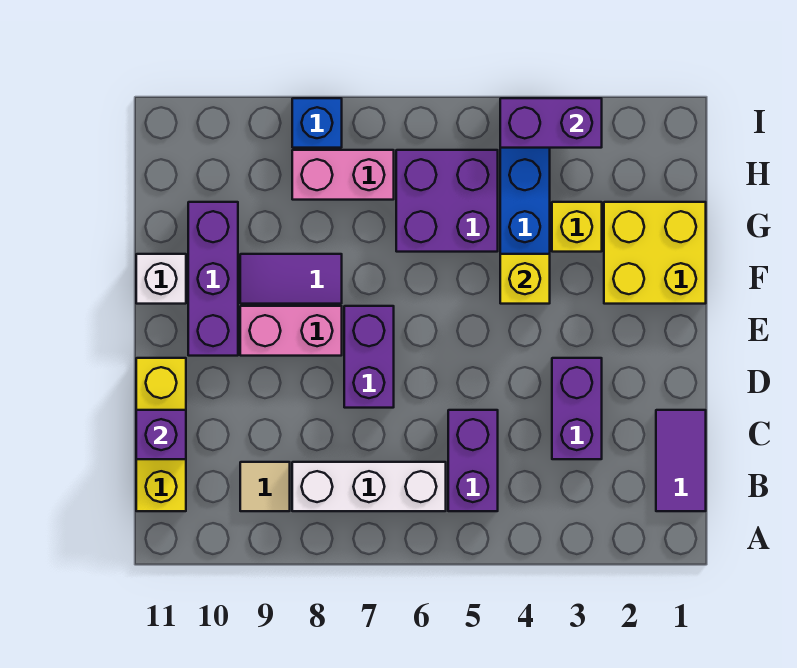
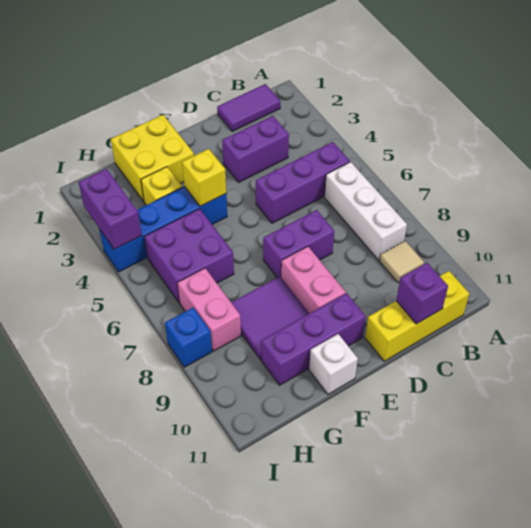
purple brick B5:C5 level 1 -> purple brick B5:D5 level 1
purple tile F8:F9 level 1 -> purple tile F8:G9 level 1

